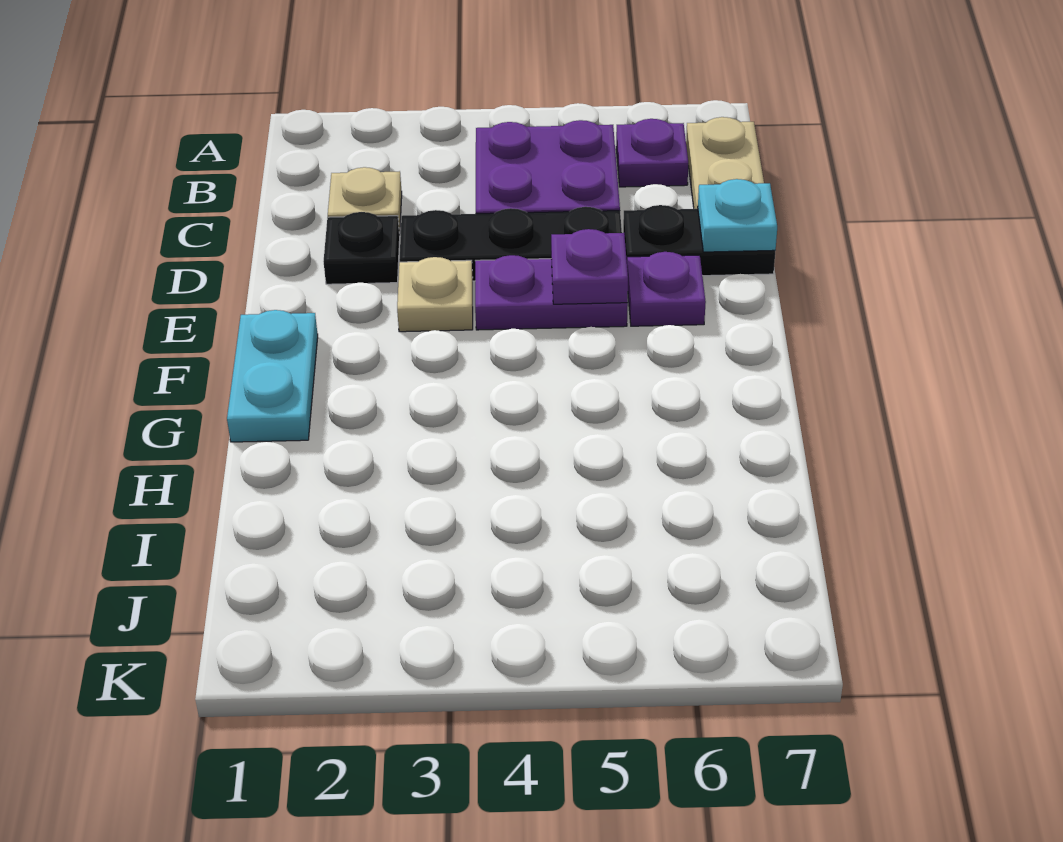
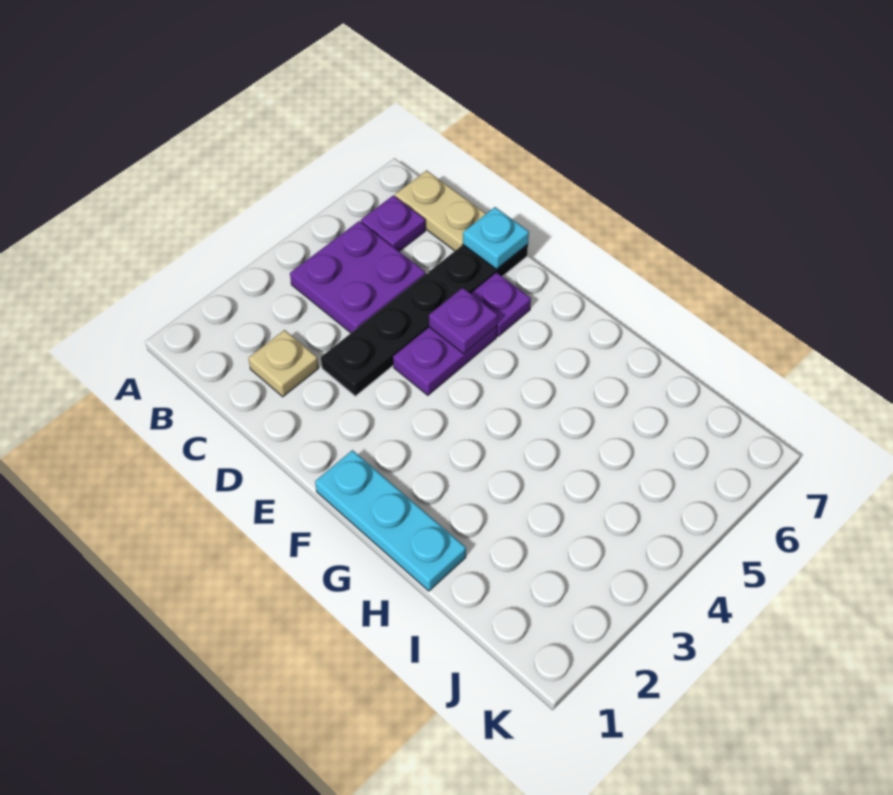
black plate D2 level 1 -> none
tan plate E3 level 1 -> none
cyan plate F1:G1 level 1 -> cyan plate F1:H1 level 1

